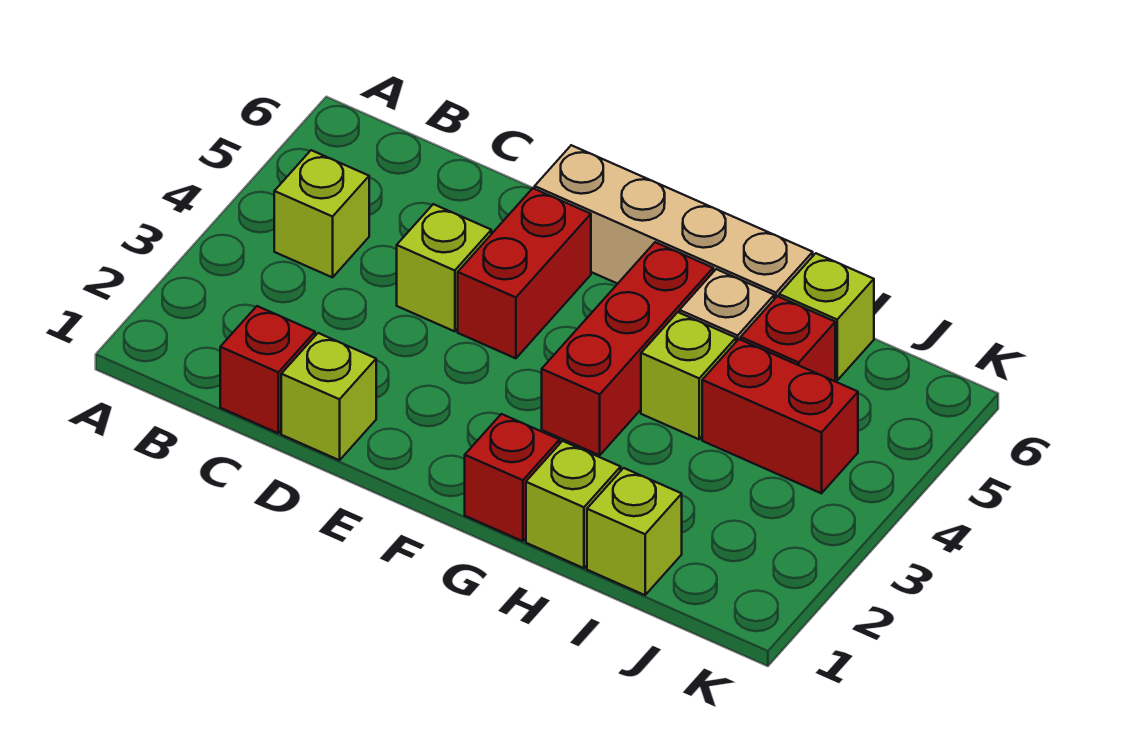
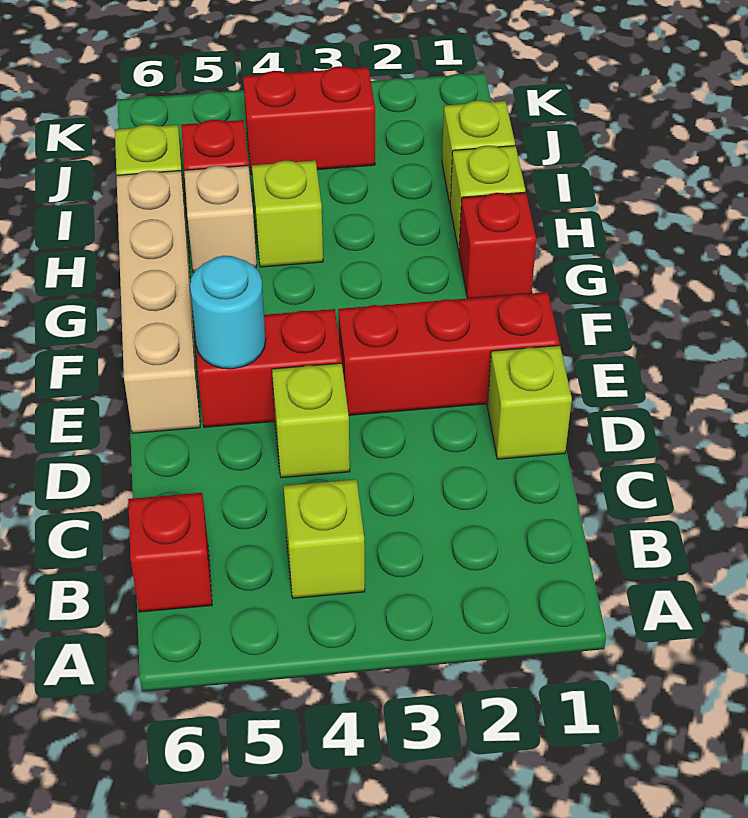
red brick C1 level 1 -> red brick B6 level 1
none -> cyan round brick E5 level 2
red brick G3:G5 level 1 -> red brick E1:E3 level 1
red brick I4:J4 level 1 -> red brick J3:J4 level 1

